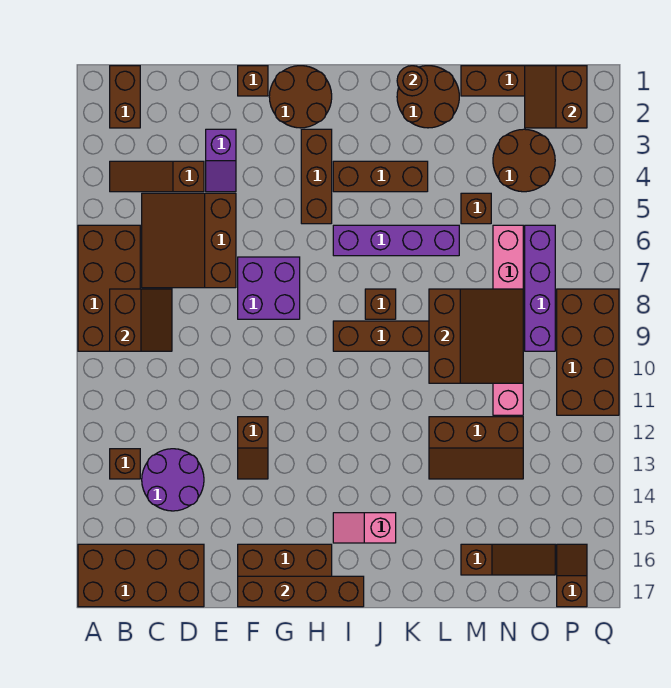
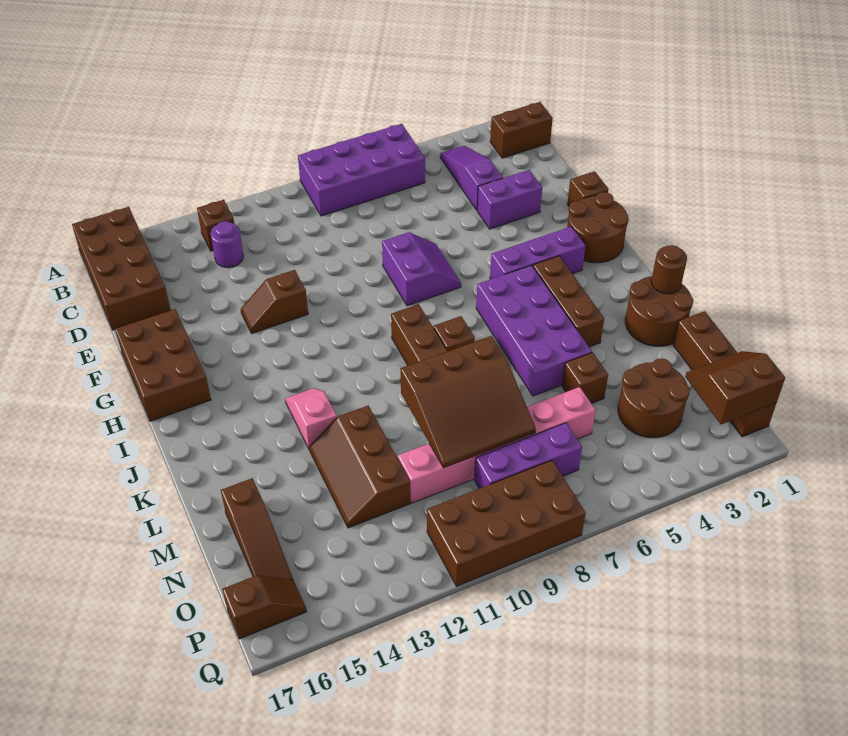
brown brick A6:B9 level 1 -> purple brick A6:B9 level 1
brown slope B4:D4 level 1 top D -> purple slope B4:D4 level 1 top D
brown slope B8:C9 level 2 top B -> none
brown slope C5:E7 level 1 top E -> none
purple round brick C13:D14 level 1 -> purple round brick C13 level 1
purple slope E3:E4 level 1 top 3 -> purple brick E3:E4 level 1
purple brick F7:G8 level 1 -> purple slope F7:G8 level 1 top 8
brown brick F17:I17 level 2 -> none
brown brick H3:H5 level 1 -> purple brick H3:H5 level 1
purple brick I6:L6 level 1 -> purple brick I5:L6 level 1
pink slope I15:J15 level 1 top J -> pink slope J13:K13 level 1 top K
purple brick O6:O9 level 1 -> purple brick O7:O9 level 1

